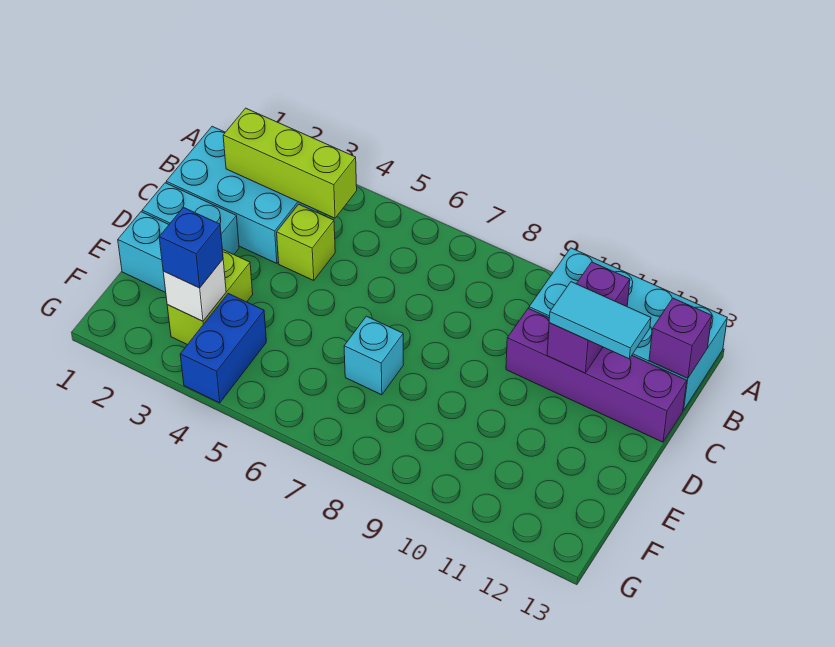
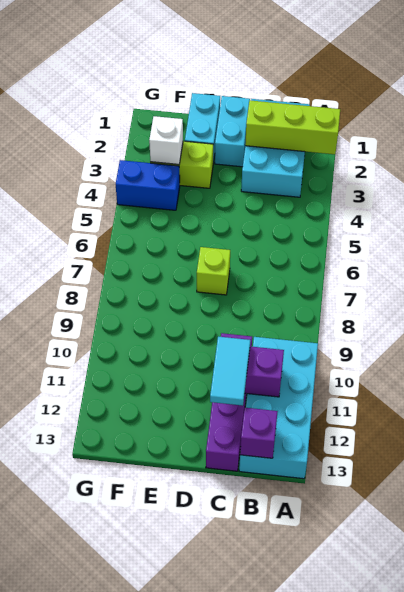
lime brick B2:B4 level 2 -> lime brick A2:C2 level 2
lime brick C4 level 1 -> lime brick D7 level 1
cyan brick E7 level 1 -> none
blue brick F3 level 3 -> none

